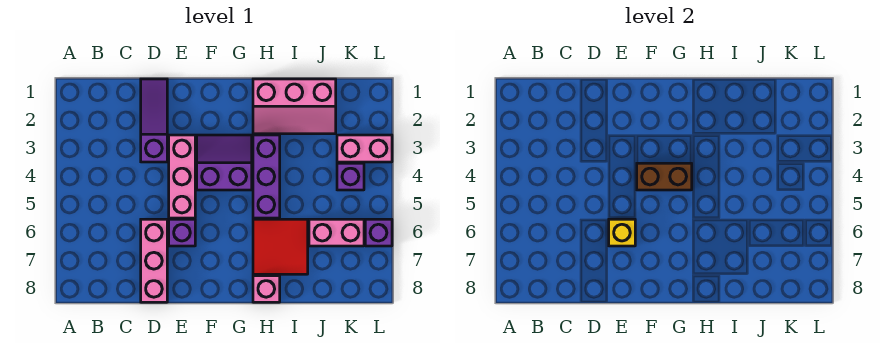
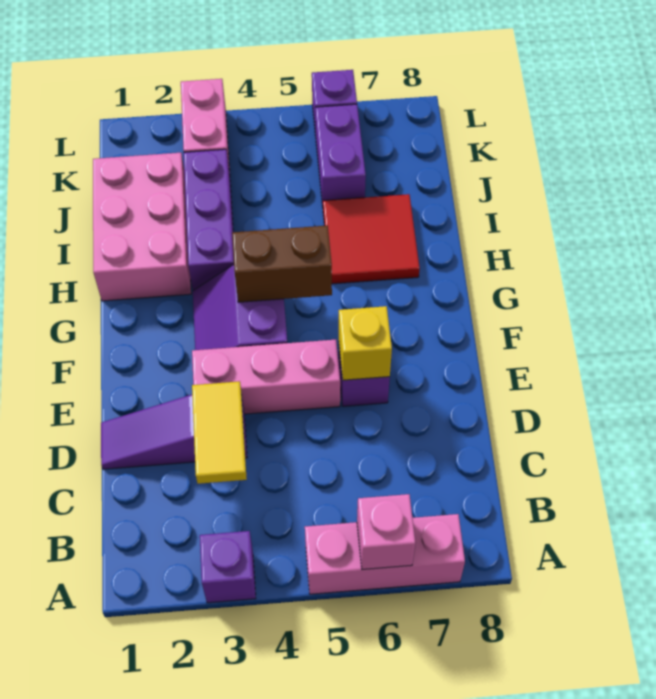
none -> yellow tile C3:D3 level 2
pink brick D6:D8 level 1 -> pink brick A5:A7 level 1
brown brick F4:G4 level 2 -> brown brick G4:G5 level 2
pink slope H1:J2 level 1 top 1 -> pink brick H1:J2 level 1
purple brick H3:H5 level 1 -> purple brick H3:J3 level 1
pink brick H8 level 1 -> pink brick A6 level 2
pink brick J6:K6 level 1 -> purple brick J6:K6 level 1
purple brick K4 level 1 -> purple brick A3 level 1

